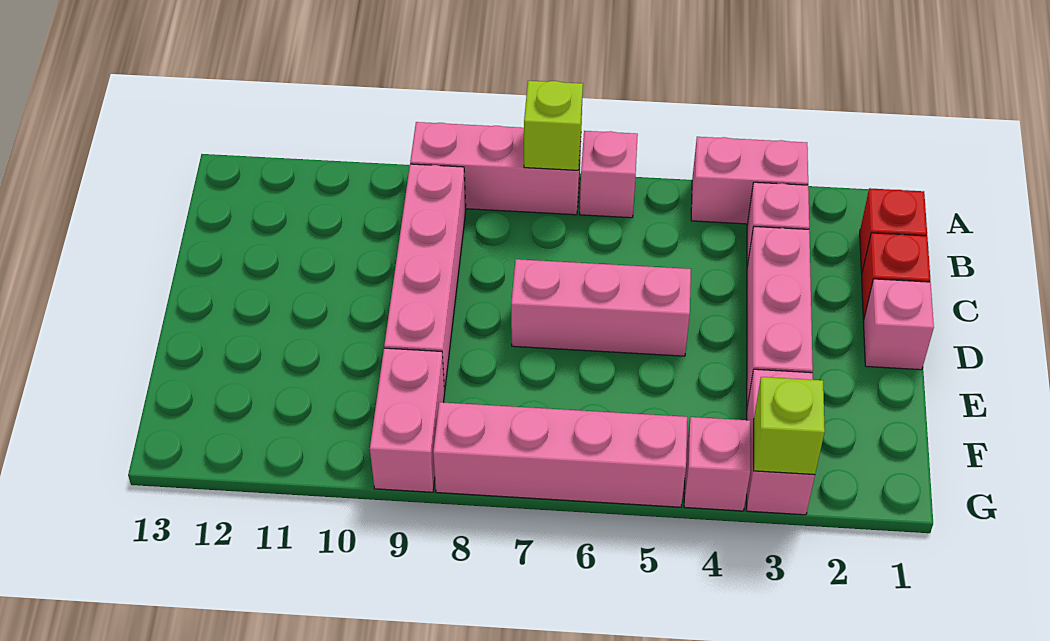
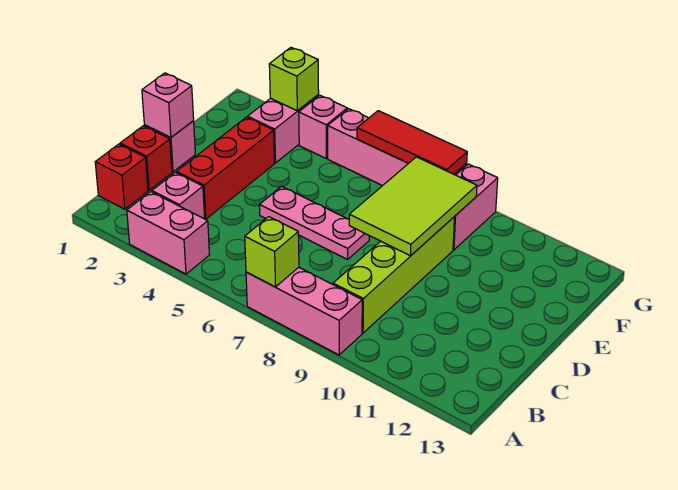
pink brick A6 level 1 -> pink brick D1 level 2
pink brick B9:E9 level 1 -> lime brick B9:E9 level 1
pink brick C3:E3 level 1 -> red brick C3:E3 level 1
pink brick D5:D7 level 1 -> pink plate D5:D7 level 1
none -> lime tile D8:F9 level 2
none -> red tile G6:G8 level 2

